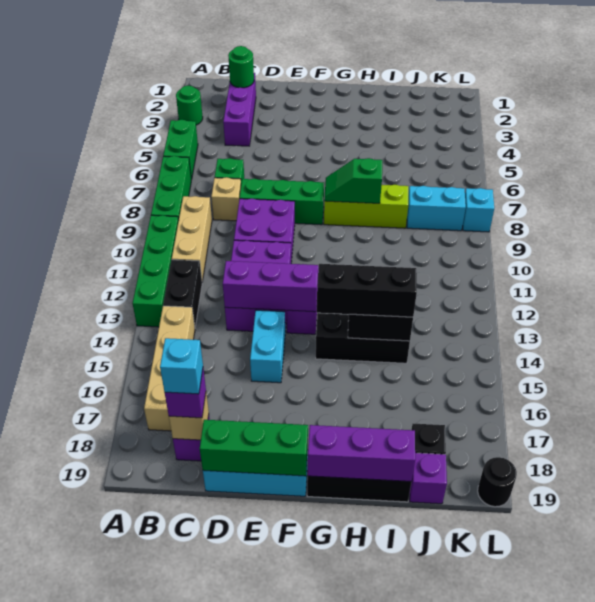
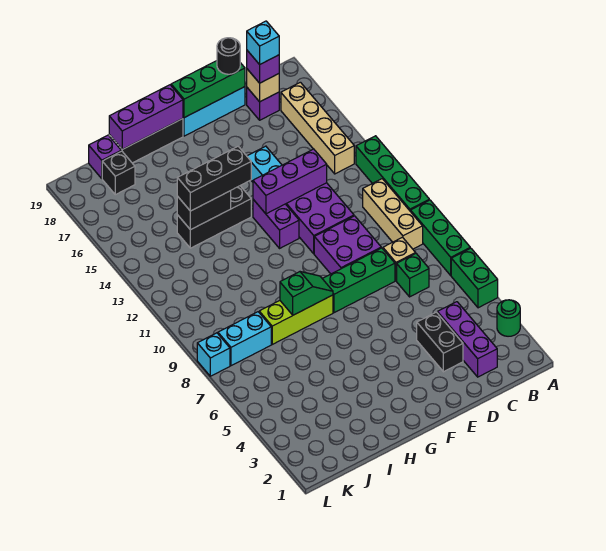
black brick B12:B13 level 1 -> black brick D3:D4 level 1
green round brick C2 level 2 -> none
black round brick L19 level 1 -> black round brick D19 level 3

